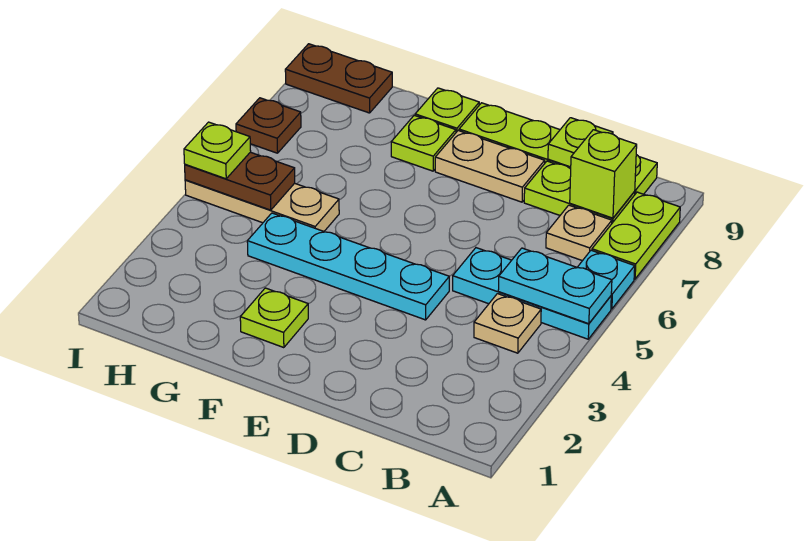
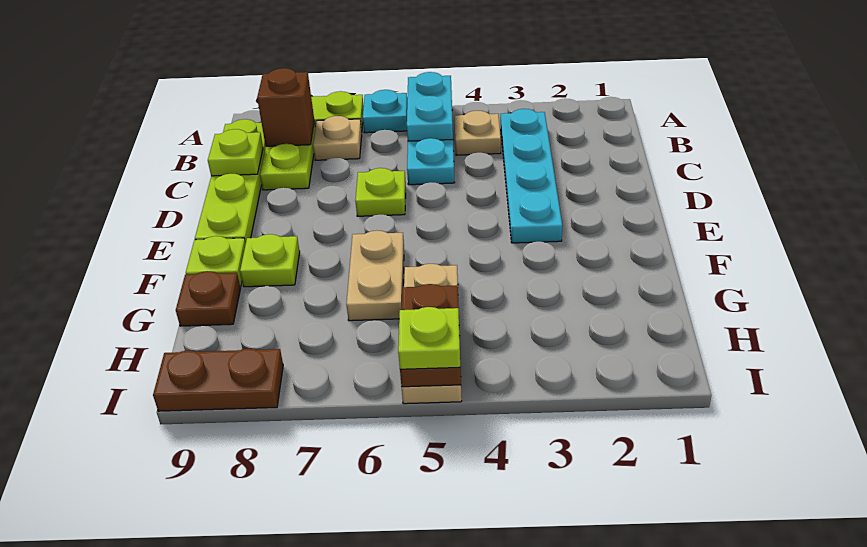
lime brick B8 level 2 -> brown brick B8 level 2
cyan plate D4:G4 level 1 -> cyan plate B3:E3 level 1
tan plate D8:E8 level 1 -> tan plate F6:G6 level 1
lime plate F2 level 1 -> lime plate D6 level 1
brown plate H9:I9 level 1 -> brown plate I8:I9 level 1
brown plate I7 level 1 -> brown plate G9 level 1

